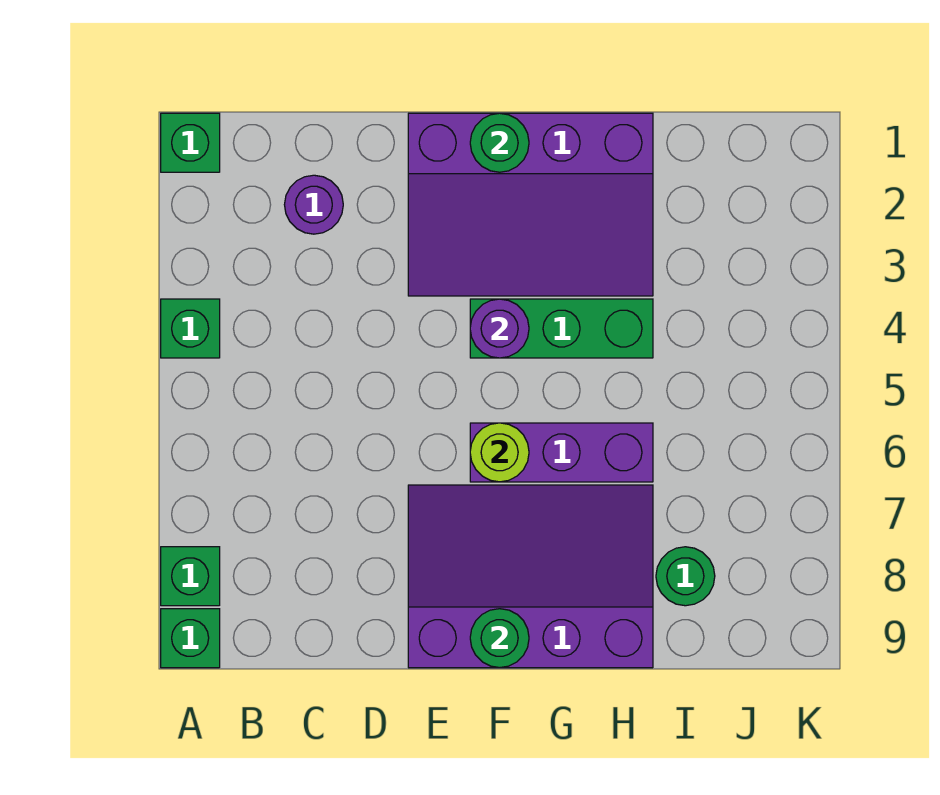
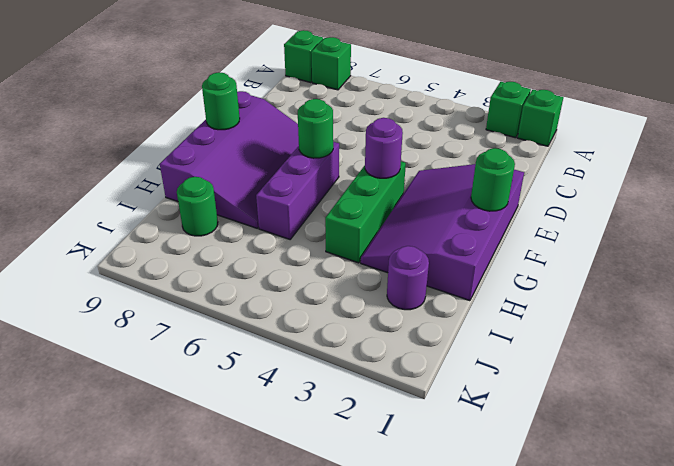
green brick A4 level 1 -> green brick A2 level 1
purple round brick C2 level 1 -> purple round brick I2 level 1
lime round brick F6 level 2 -> green round brick F6 level 2

